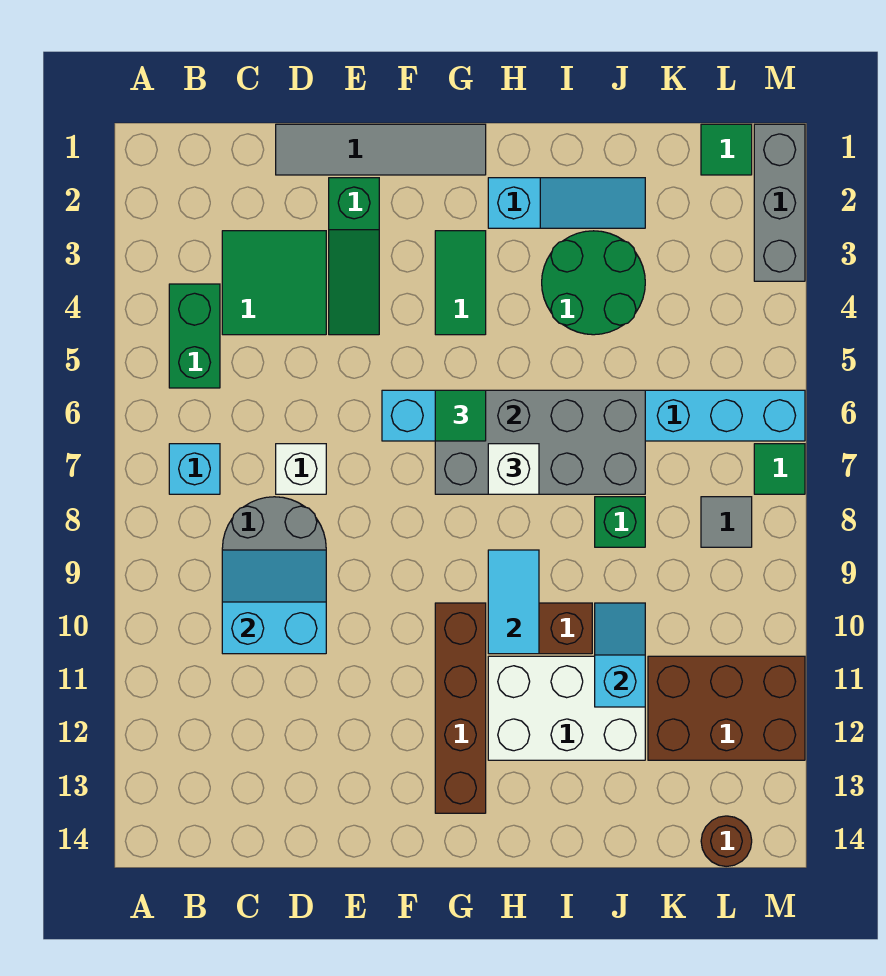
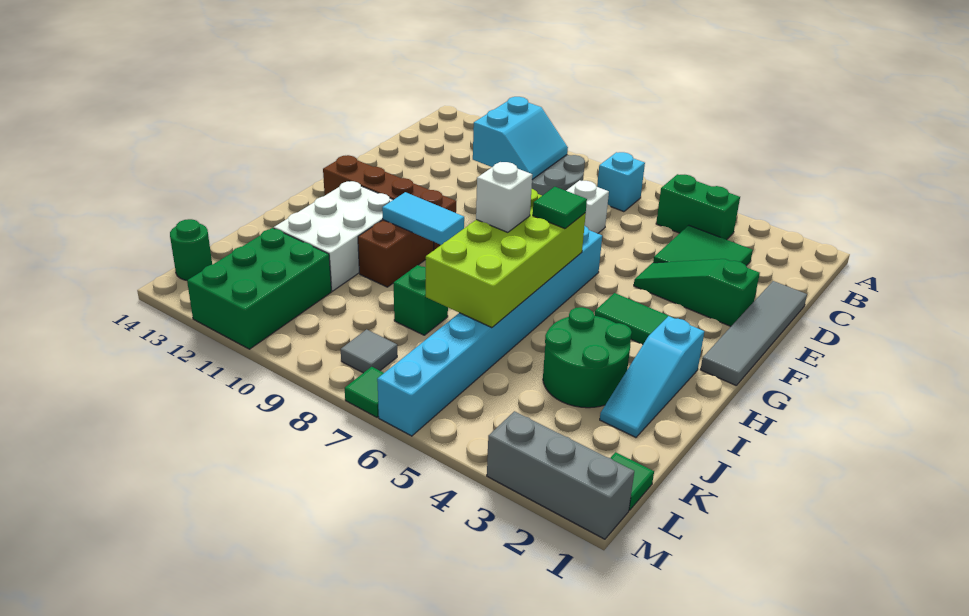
grey brick G6:J7 level 2 -> lime brick G6:J7 level 2
cyan slope J10:J11 level 2 top 11 -> none
brown brick K11:M12 level 1 -> green brick K11:M12 level 1
brown round brick L14 level 1 -> green round brick L14 level 1

